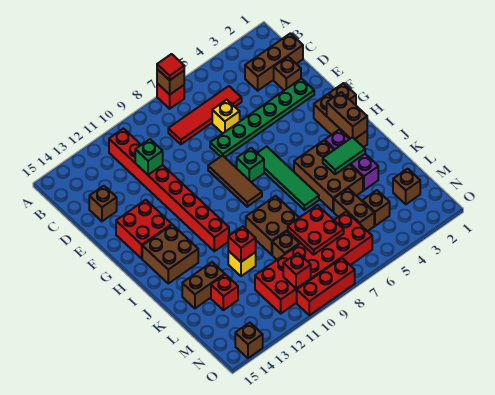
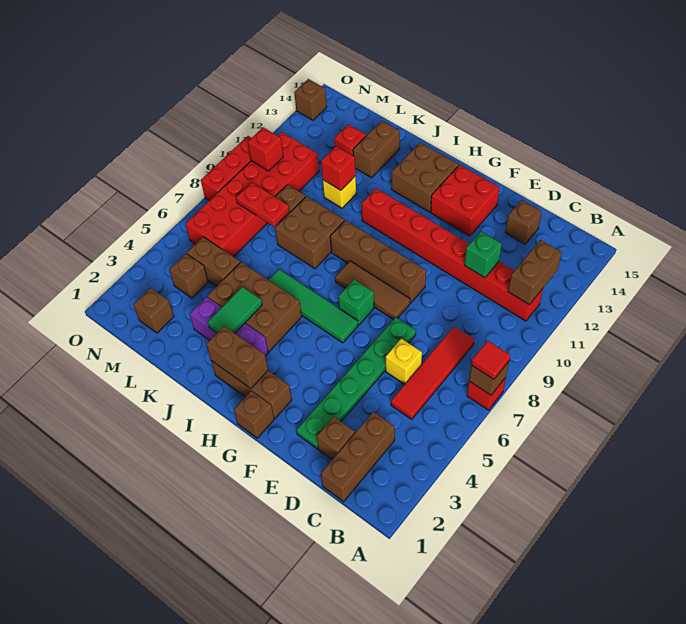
none -> brown brick B11:B12 level 2
none -> brown brick F9:I9 level 1
red plate L7:M8 level 2 -> red plate L8:M8 level 2

